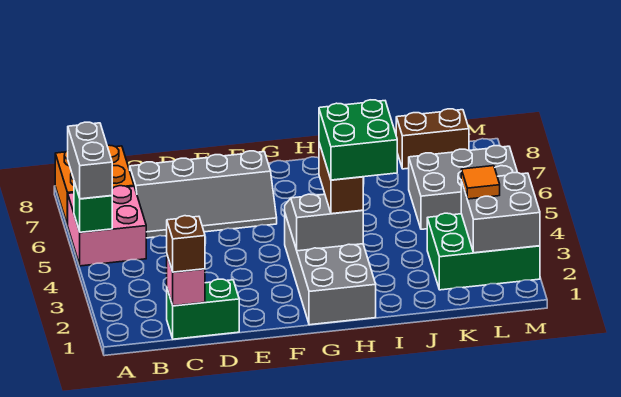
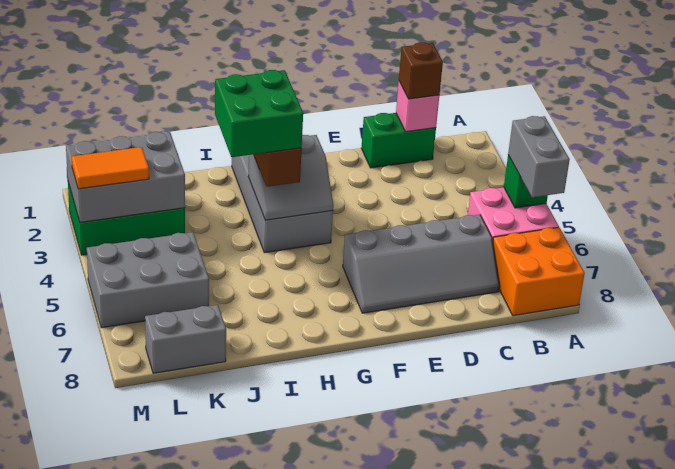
grey slope C6:F7 level 1 top 7 -> grey slope C6:F7 level 1 top 6
brown brick K8:L8 level 1 -> grey brick K8:L8 level 1
grey brick L2:M3 level 2 -> grey brick K2:M3 level 2
orange tile L3 level 3 -> orange tile L3:M3 level 3

